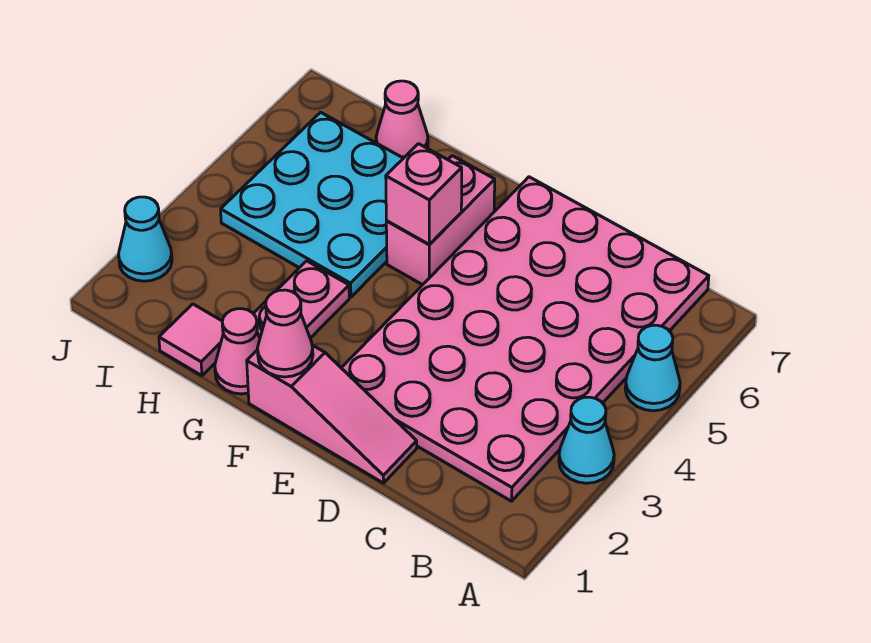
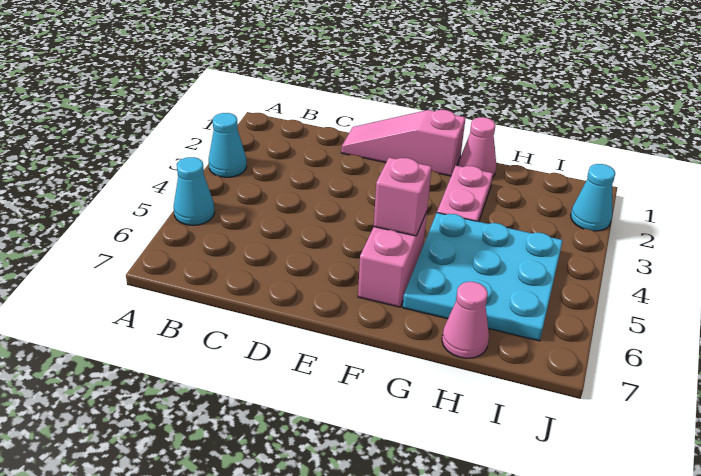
pink plate B2:E7 level 1 -> none
pink cone F1 level 2 -> none
pink tile H1 level 1 -> none

